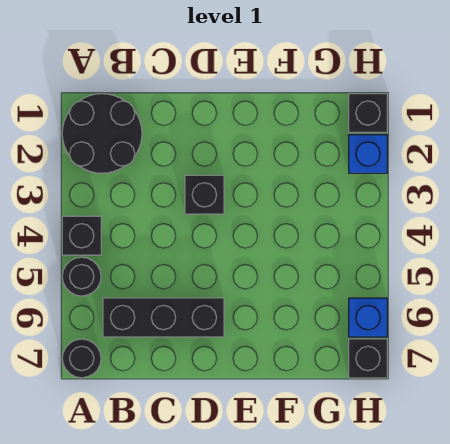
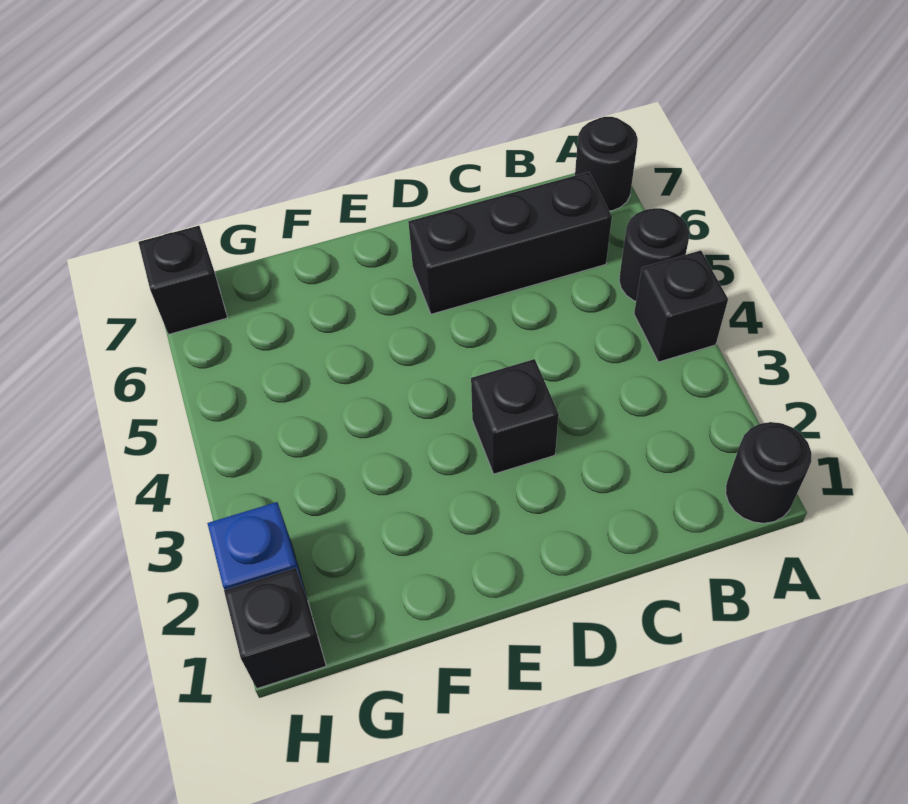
black round brick A1:B2 level 1 -> black round brick A1 level 1
blue brick H6 level 1 -> none

